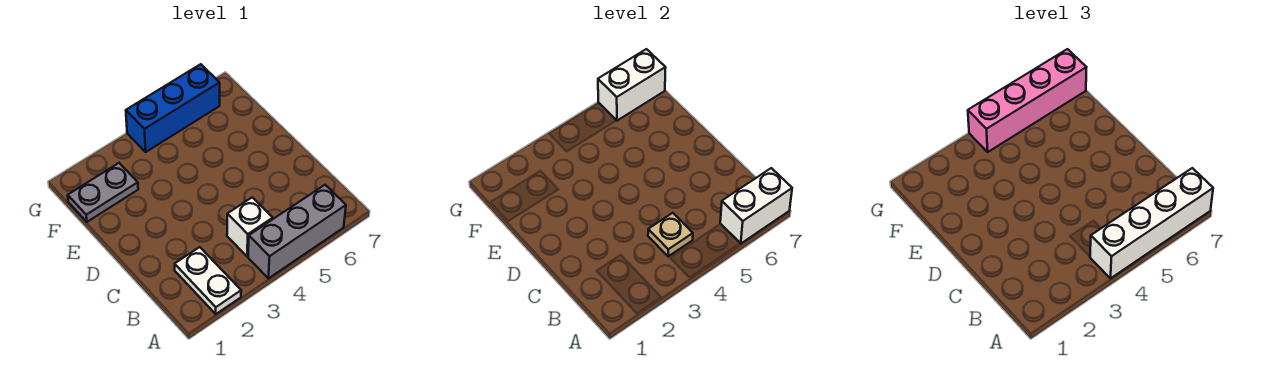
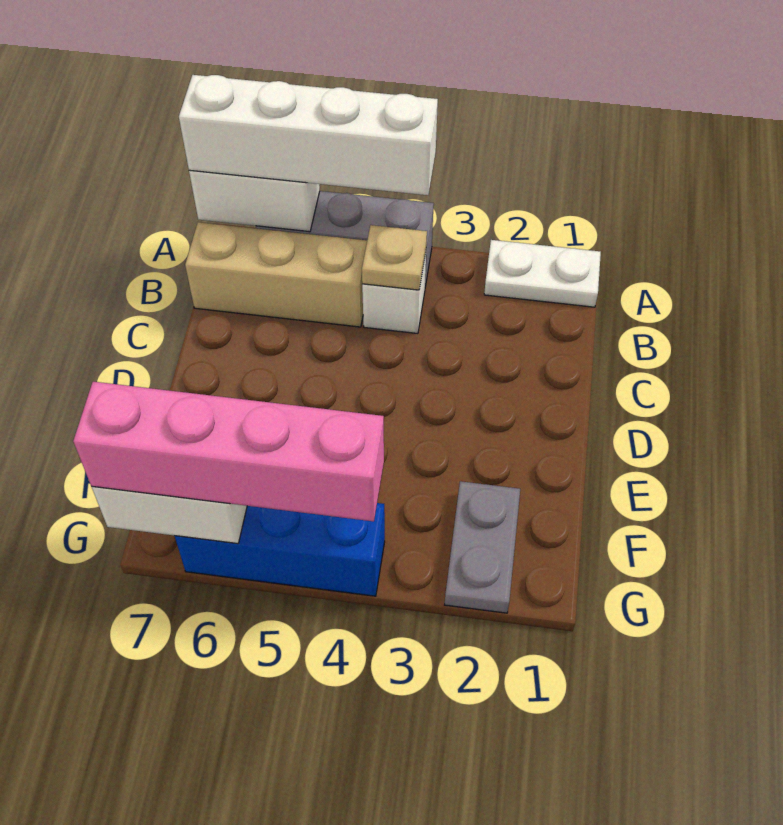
white plate A2:B2 level 1 -> white plate A1:A2 level 1
none -> tan brick B5:B7 level 1
grey plate F1:F2 level 1 -> grey plate F2:G2 level 1

